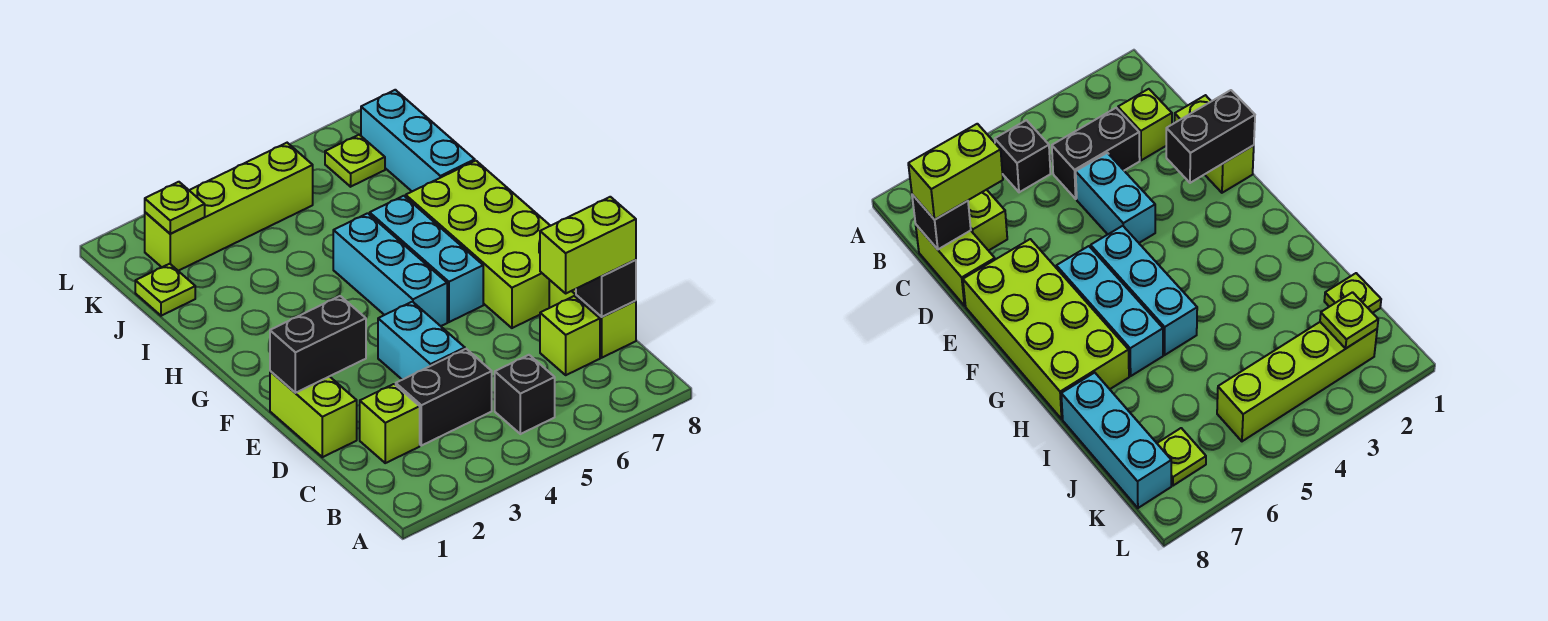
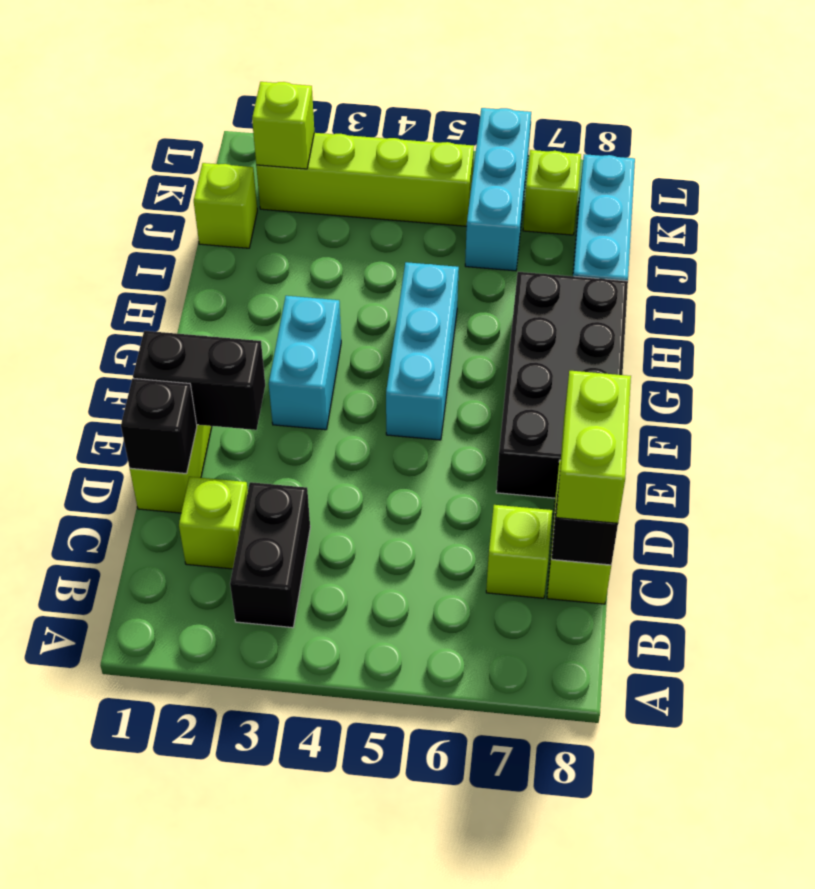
black brick B5 level 1 -> black brick D1 level 2
black brick C3:C4 level 1 -> black brick B3:C3 level 1
lime brick C7:C8 level 3 -> lime brick C8:D8 level 3
cyan brick D4:E4 level 1 -> cyan brick F3:G3 level 1
lime brick E7:H8 level 1 -> black brick E7:H8 level 1
cyan brick F6:H6 level 1 -> cyan brick J6:L6 level 1
lime plate J1 level 1 -> lime brick J1 level 1
lime plate K2 level 2 -> lime brick K2 level 2
lime plate K7 level 1 -> lime brick K7 level 1

